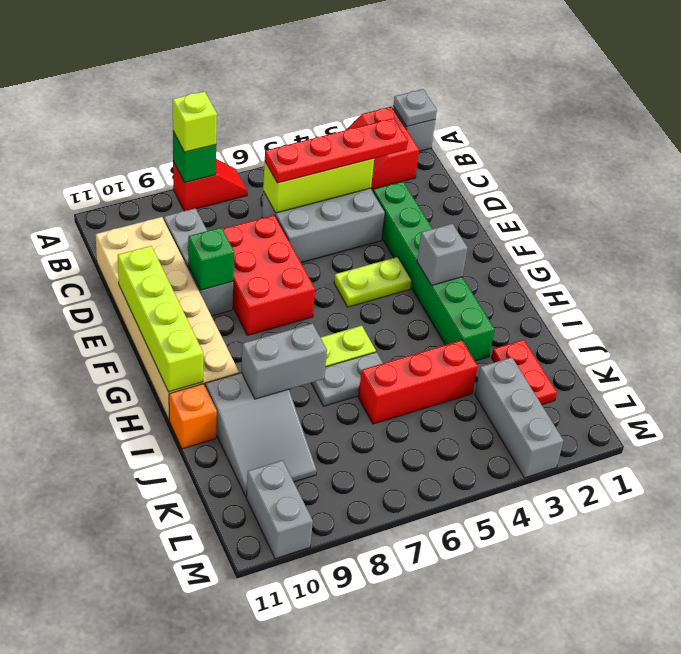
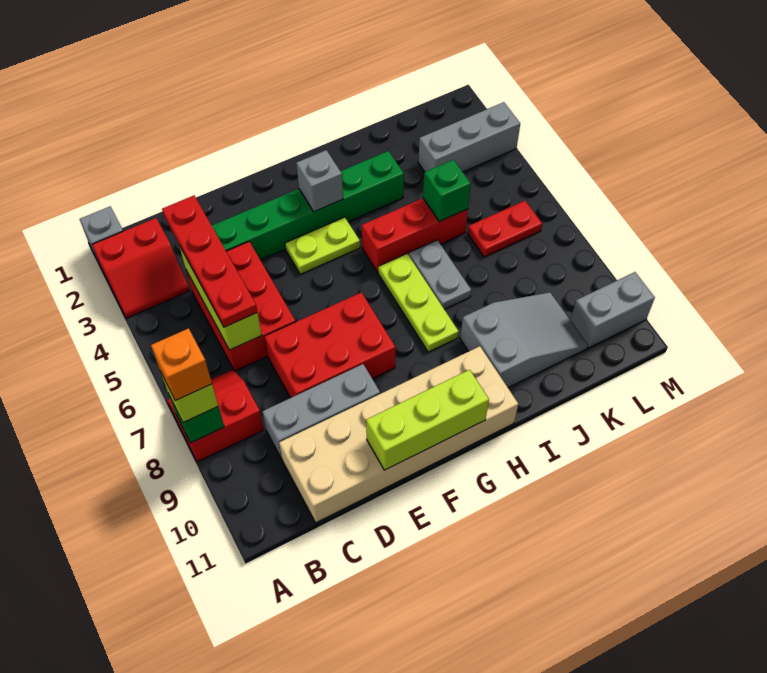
grey plate A1 level 2 -> none
red slope A7:A8 level 1 top 8 -> red slope A7:B8 level 1 top 8
grey brick C4:D6 level 1 -> red brick C4:D6 level 1
green brick E9 level 2 -> green brick J5 level 2
lime brick E11:H11 level 2 -> lime brick E11:G11 level 2
lime plate F4:F5 level 1 -> lime plate F4:G4 level 1
grey brick I8:I9 level 2 -> none
orange brick I11 level 1 -> orange brick A8 level 4
red plate J2:K2 level 1 -> red plate K6:L6 level 1
red brick J4:J6 level 1 -> red brick H5:J5 level 1

